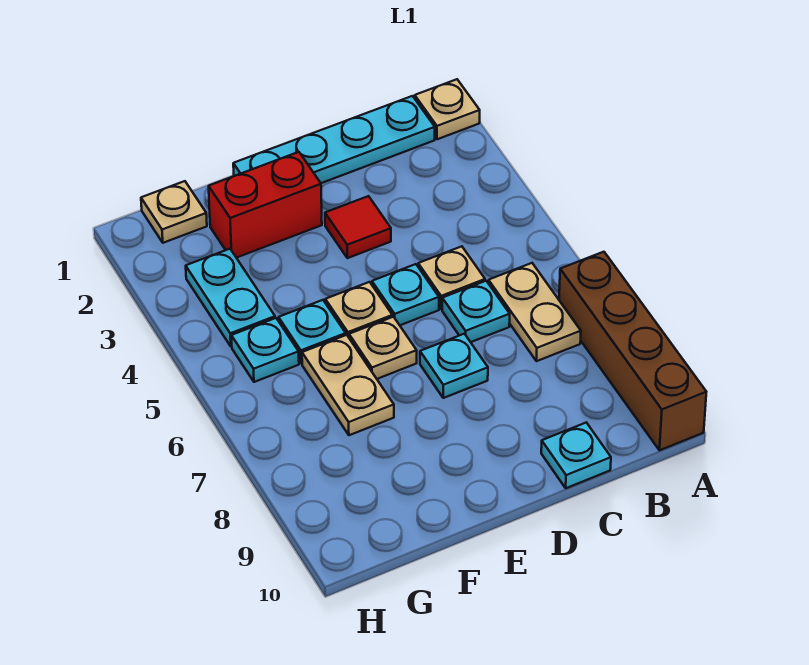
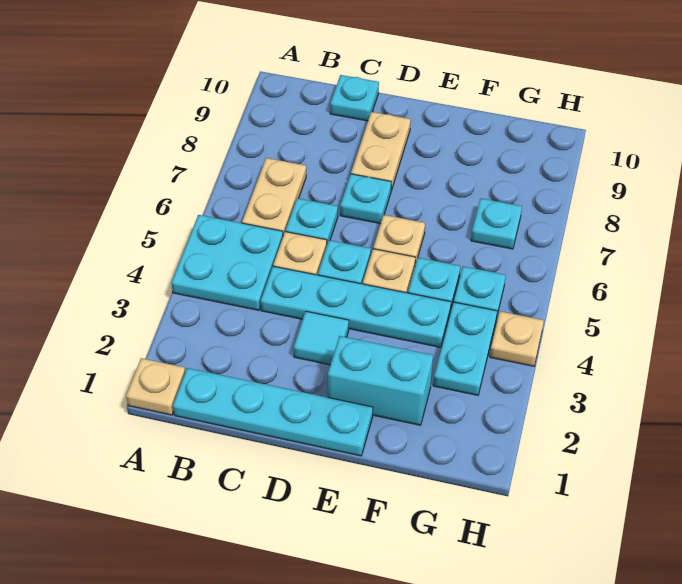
none -> cyan plate A4:B5 level 1
brown brick A7:A10 level 1 -> none
none -> cyan plate C4:F4 level 1
red tile D3 level 1 -> cyan tile D3 level 1
red brick E2:F2 level 1 -> cyan brick E2:F2 level 1
tan plate F6:F7 level 1 -> tan plate D8:D9 level 1
tan plate G1 level 1 -> tan plate H4 level 1
none -> cyan plate G7 level 1

